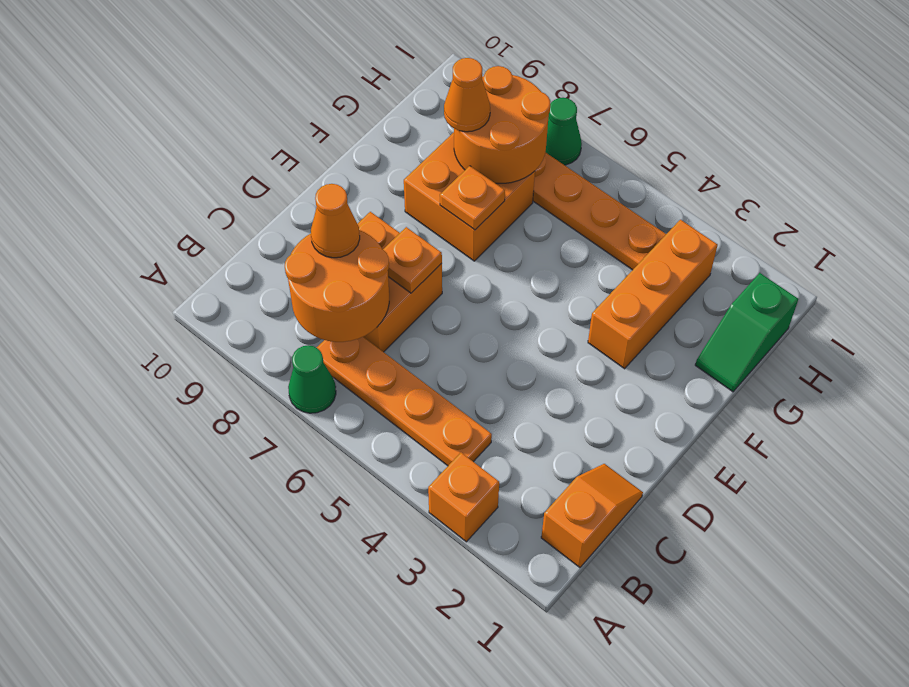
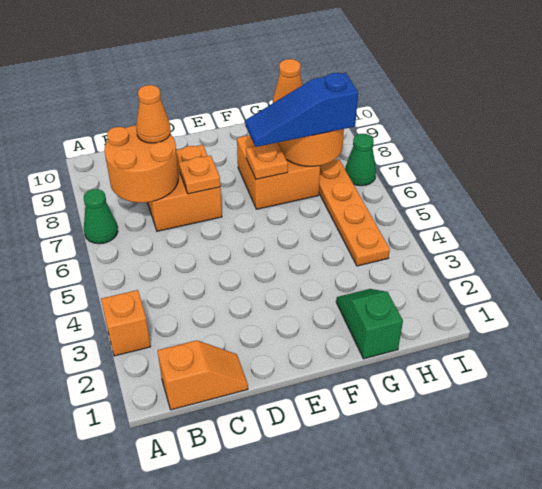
orange plate B4:B7 level 1 -> none
orange brick F3:H3 level 1 -> none
none -> blue slope F7:H7 level 3 top H
green slope G1:H1 level 1 top H -> green slope G1:G2 level 1 top 1

